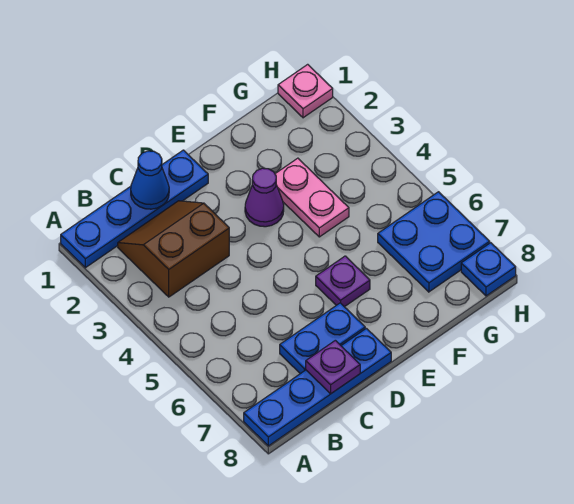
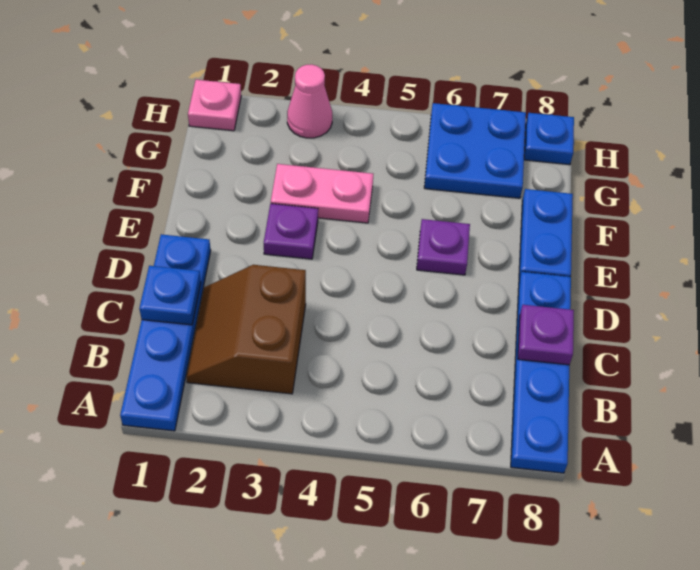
blue cone C1 level 2 -> blue plate C1 level 2
blue plate C7:D7 level 1 -> blue plate E8:F8 level 1
purple cone E3 level 1 -> purple plate E3 level 1
none -> pink cone H3 level 1

